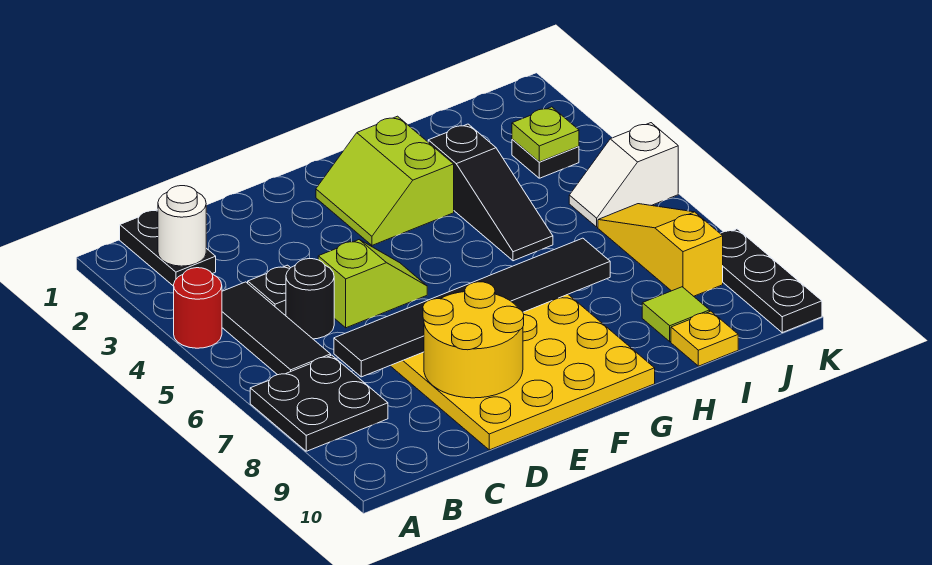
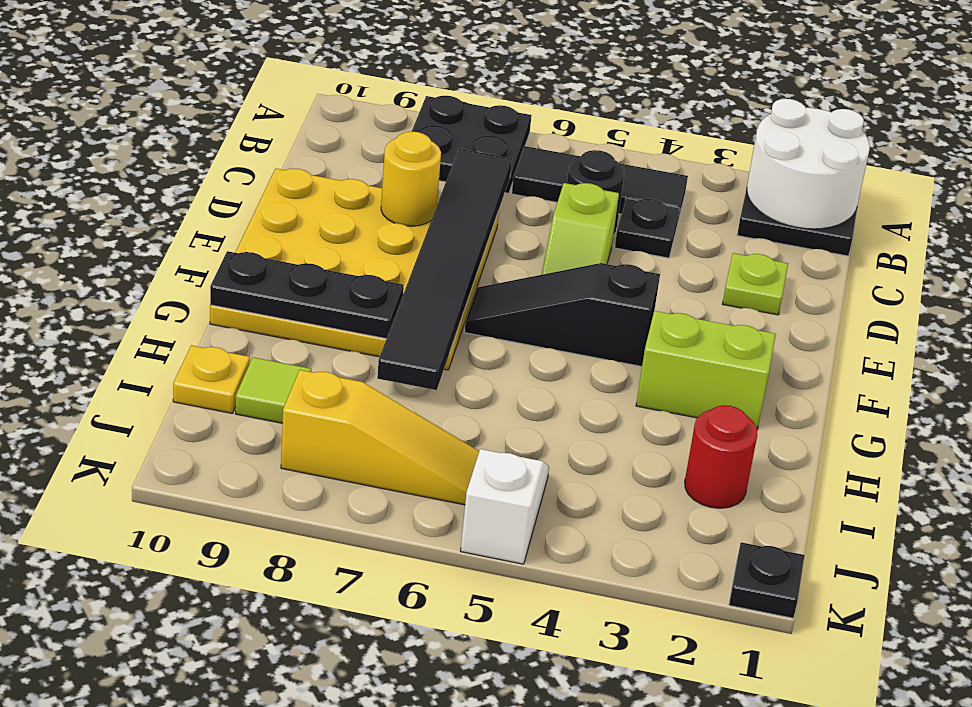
red round brick A4 level 1 -> red round brick I2 level 1
white round brick B2 level 2 -> white round brick A1:B2 level 2
yellow round brick D8:E9 level 2 -> yellow round brick D8 level 2
black slope H3:H5 level 1 top 3 -> black slope F4:F6 level 1 top 4
black plate J3 level 1 -> black plate K1 level 1
lime plate J3 level 2 -> lime plate D2 level 1
black plate K8:K10 level 1 -> black plate G8:G10 level 2

